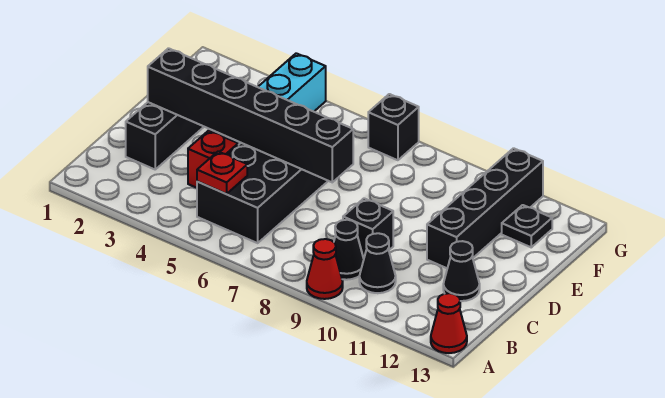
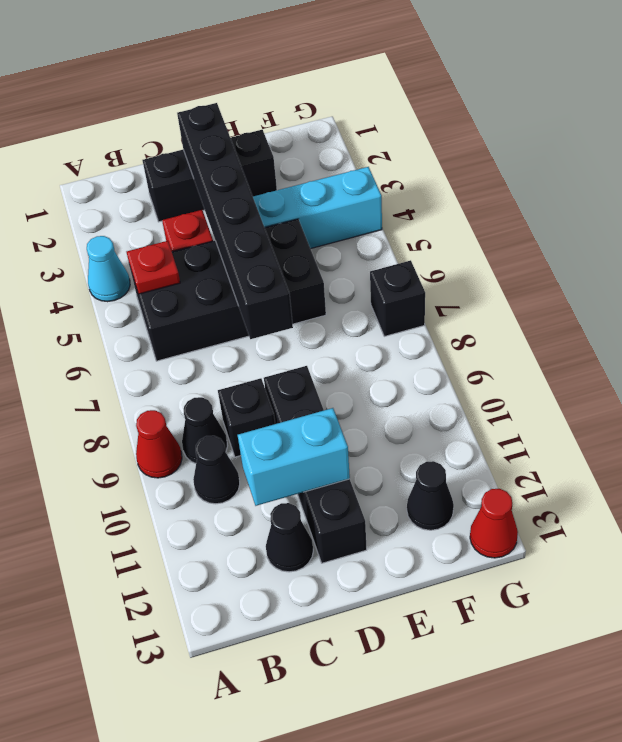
none -> cyan cone A4 level 1
red cone A13 level 1 -> red cone G13 level 1
none -> cyan brick C11:D11 level 2
black brick D11:G11 level 1 -> black brick D9:D12 level 1
black plate F12 level 1 -> black cone F12 level 1

